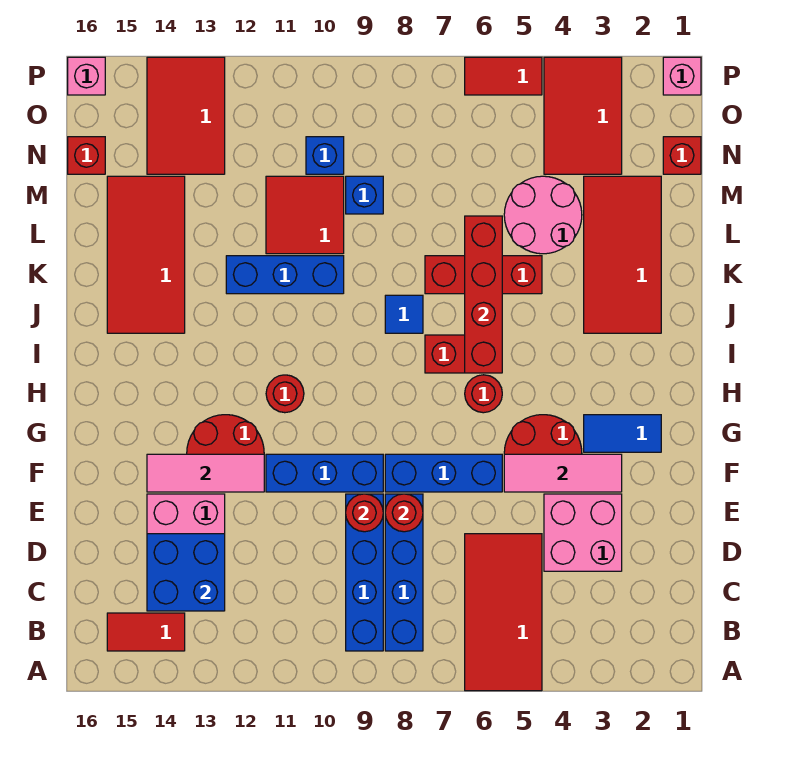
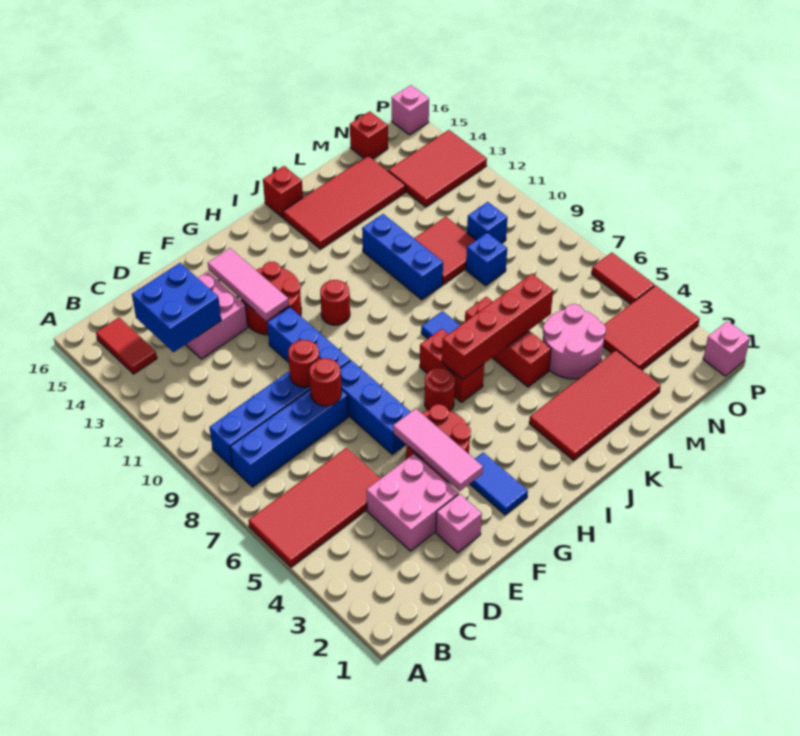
none -> pink brick E2 level 1
red brick N1 level 1 -> red brick J16 level 1

